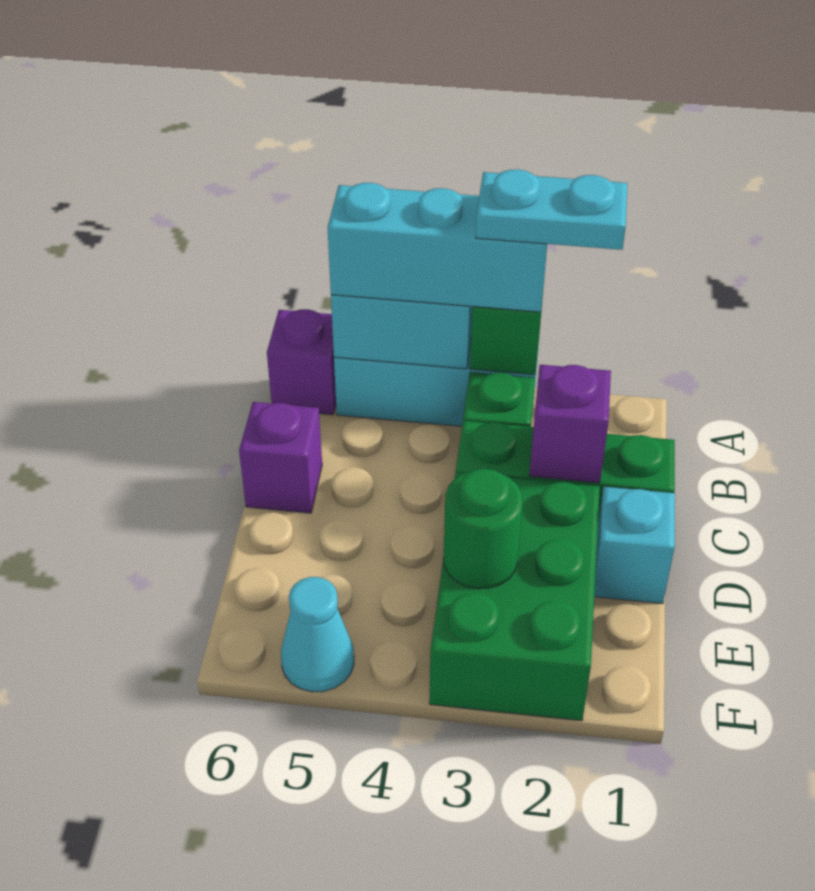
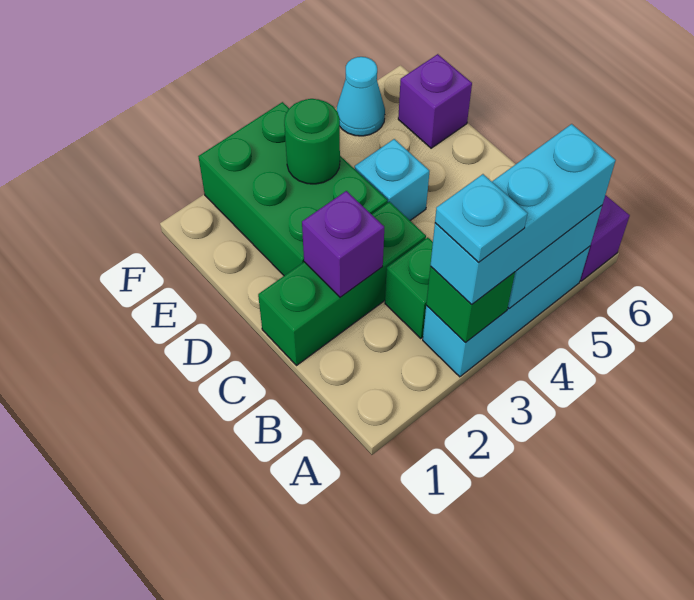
cyan plate A2:A3 level 4 -> cyan plate A3 level 4
purple brick C6 level 1 -> purple brick E6 level 1
cyan brick D1 level 1 -> cyan brick D4 level 1

